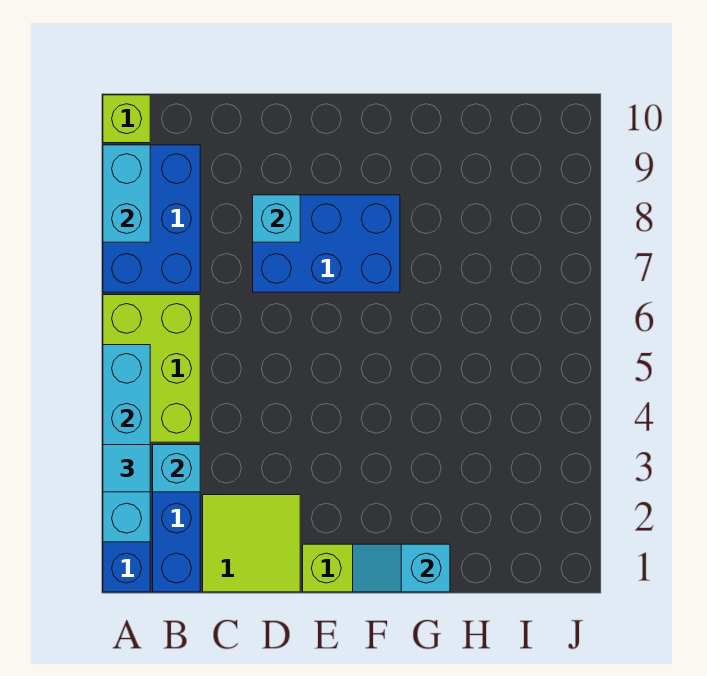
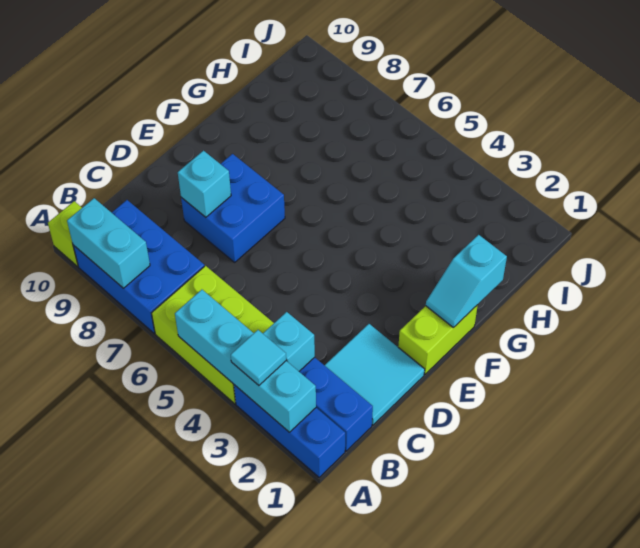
lime tile C1:D2 level 1 -> cyan tile C1:D2 level 1
blue brick D7:F8 level 1 -> blue brick D7:E8 level 1

